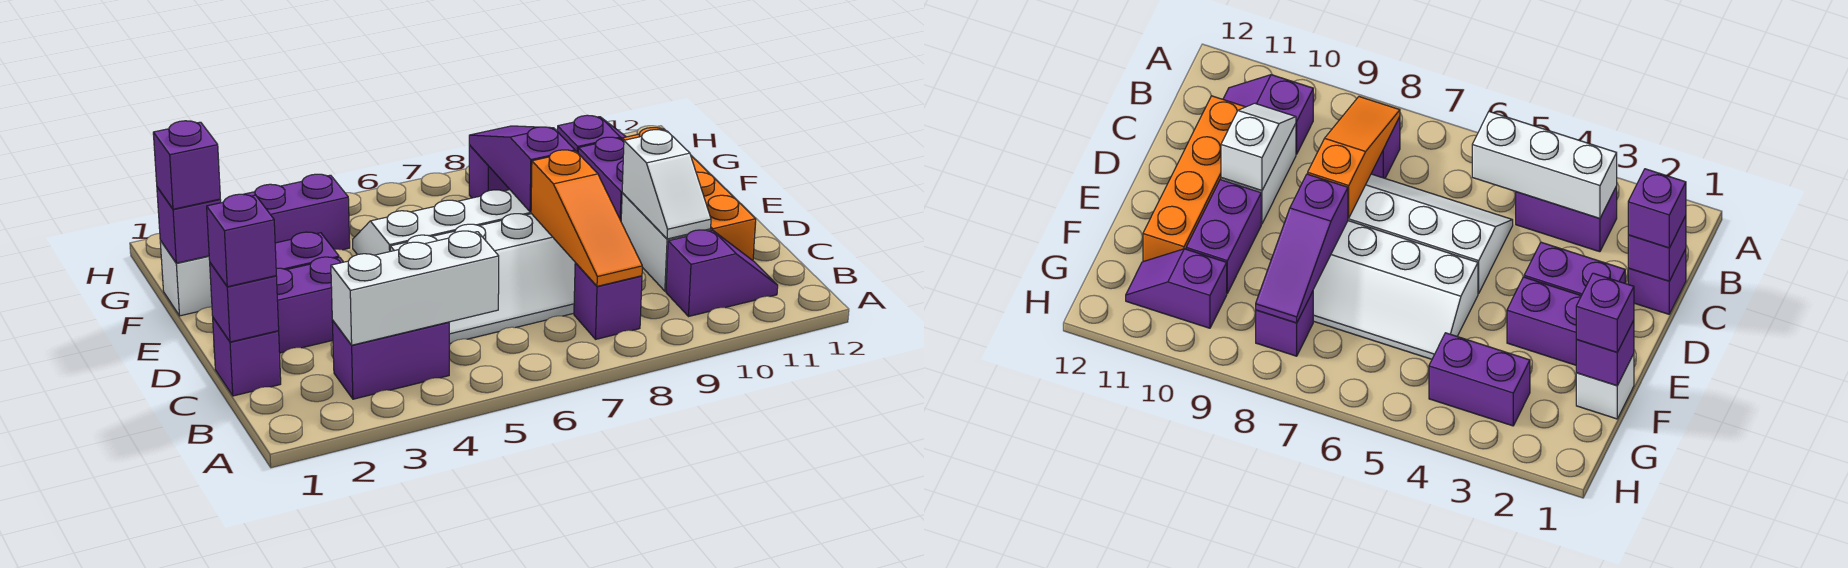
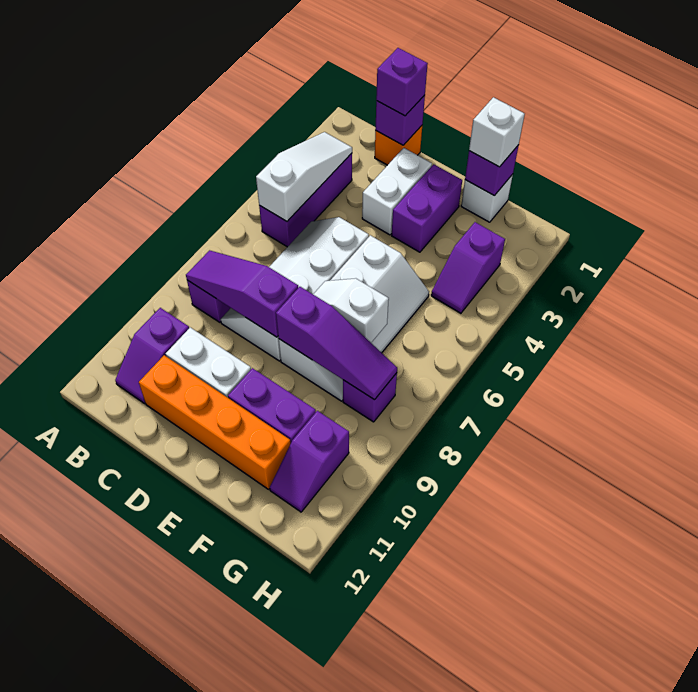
purple brick B3:B4 level 1 -> purple brick B3:B5 level 1
white brick B3:B5 level 2 -> white slope B3:B5 level 2 top 5
orange slope B8:D8 level 2 top D -> purple slope B8:D8 level 2 top D
purple brick C1 level 1 -> orange brick C1 level 1
white slope C10:D10 level 2 top D -> white slope E7:F7 level 2 top F
purple brick D2:D3 level 1 -> white brick D2:D3 level 1
purple brick F1 level 3 -> white brick F1 level 3
purple brick G3:G4 level 1 -> purple slope G3:G4 level 1 top 3

